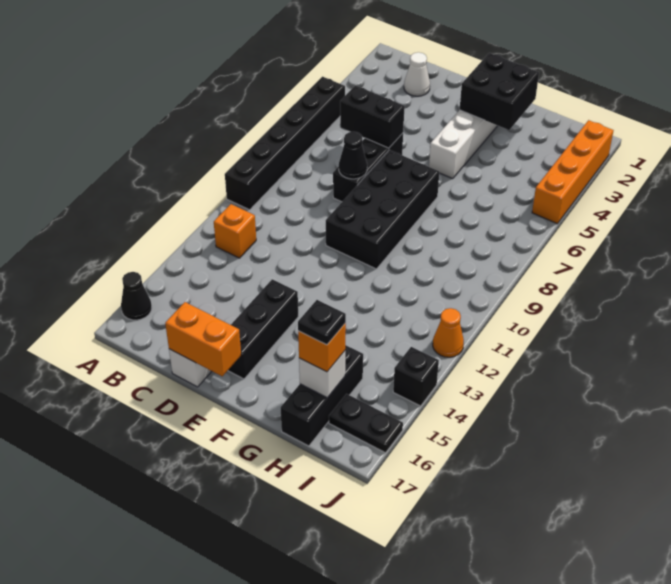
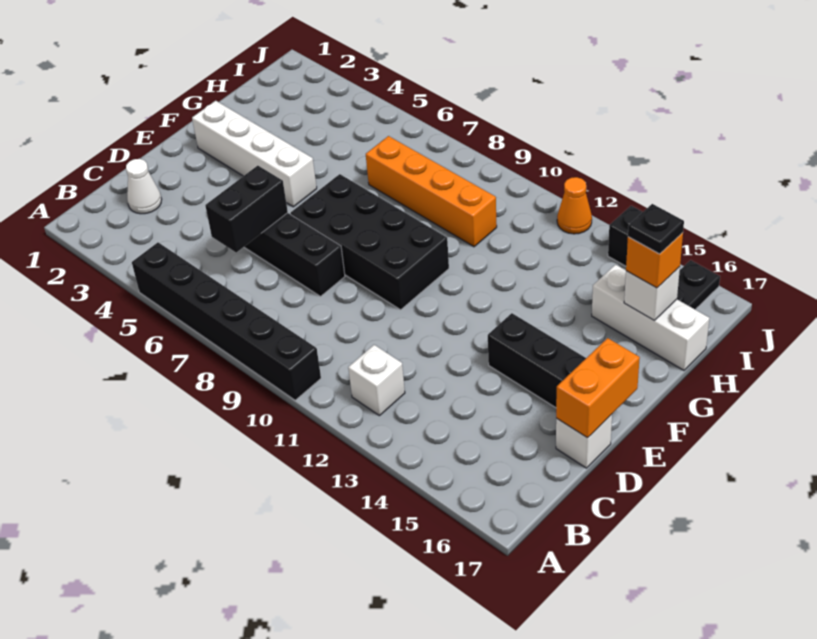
black cone A16 level 1 -> none
orange brick B12 level 1 -> white brick B12 level 1
black cone D8 level 2 -> none
black brick F2:G3 level 2 -> none
black brick H15:H17 level 1 -> white brick H15:H17 level 1
orange brick J2:J5 level 1 -> orange brick H7:H10 level 1

